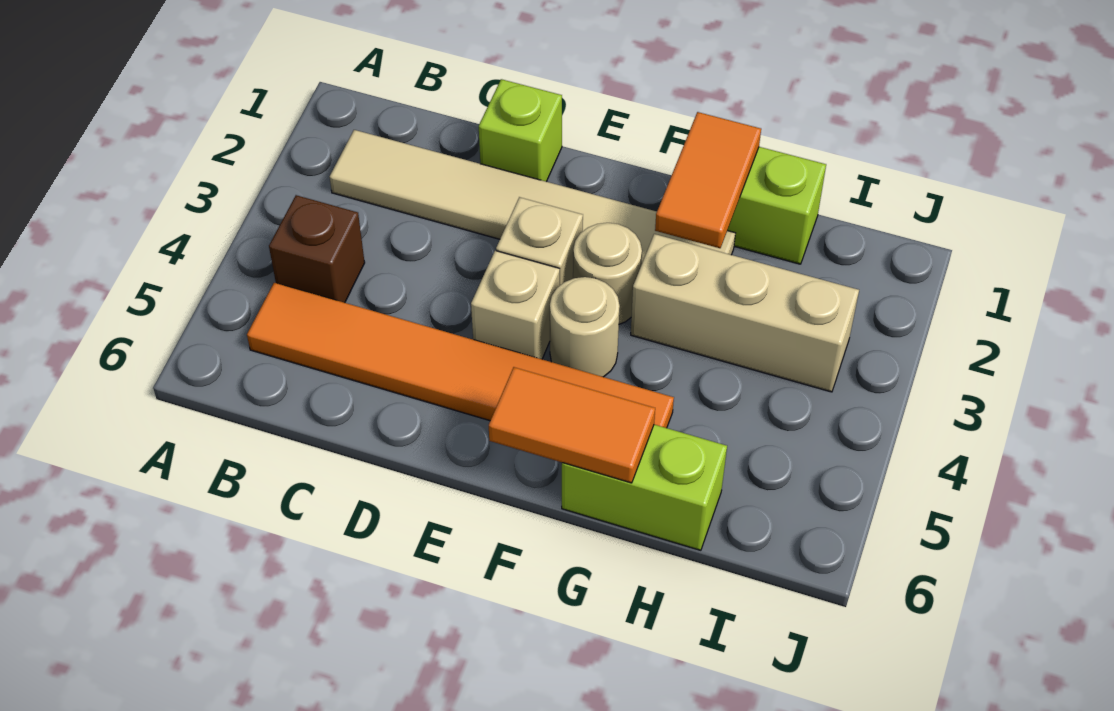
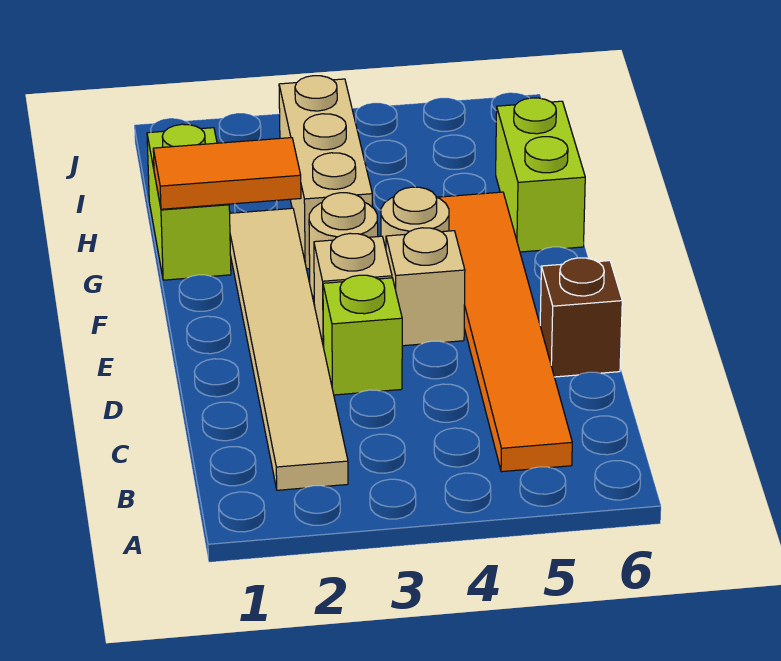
brown brick B4 level 1 -> brown brick D6 level 1
lime brick D1 level 1 -> lime brick D3 level 1
orange tile F6:G6 level 2 -> none

